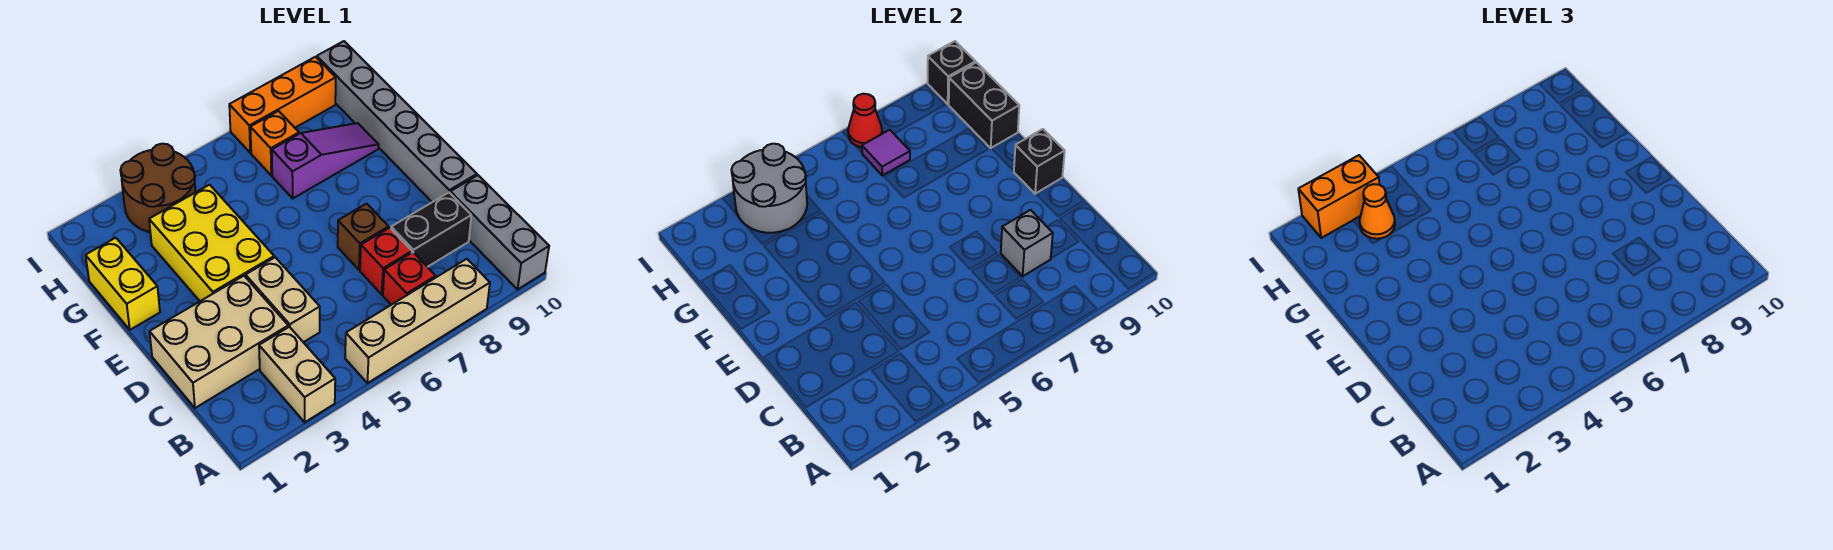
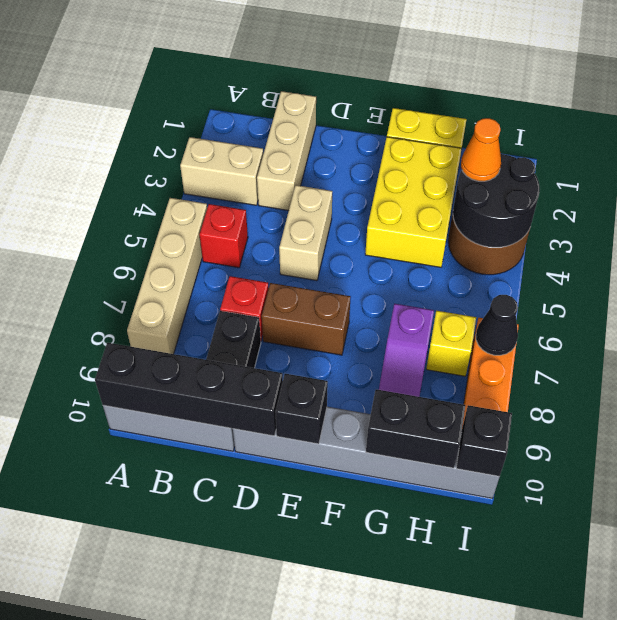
none -> black brick A10:D10 level 2
red brick B7 level 1 -> red brick B5 level 1
tan brick C1:D3 level 1 -> tan brick C1:C3 level 1
tan brick C4:D4 level 1 -> tan brick D4:D5 level 1
grey brick C8 level 2 -> none
brown brick D7 level 1 -> brown brick D7:E7 level 1
yellow brick E3:G4 level 1 -> yellow brick F2:G4 level 1
grey round brick H3:I4 level 2 -> black round brick H3:I4 level 2
orange brick H7 level 1 -> yellow brick H7 level 1
purple tile H7 level 2 -> none
orange brick I2:I3 level 3 -> none
red cone I7 level 2 -> black cone I7 level 2

